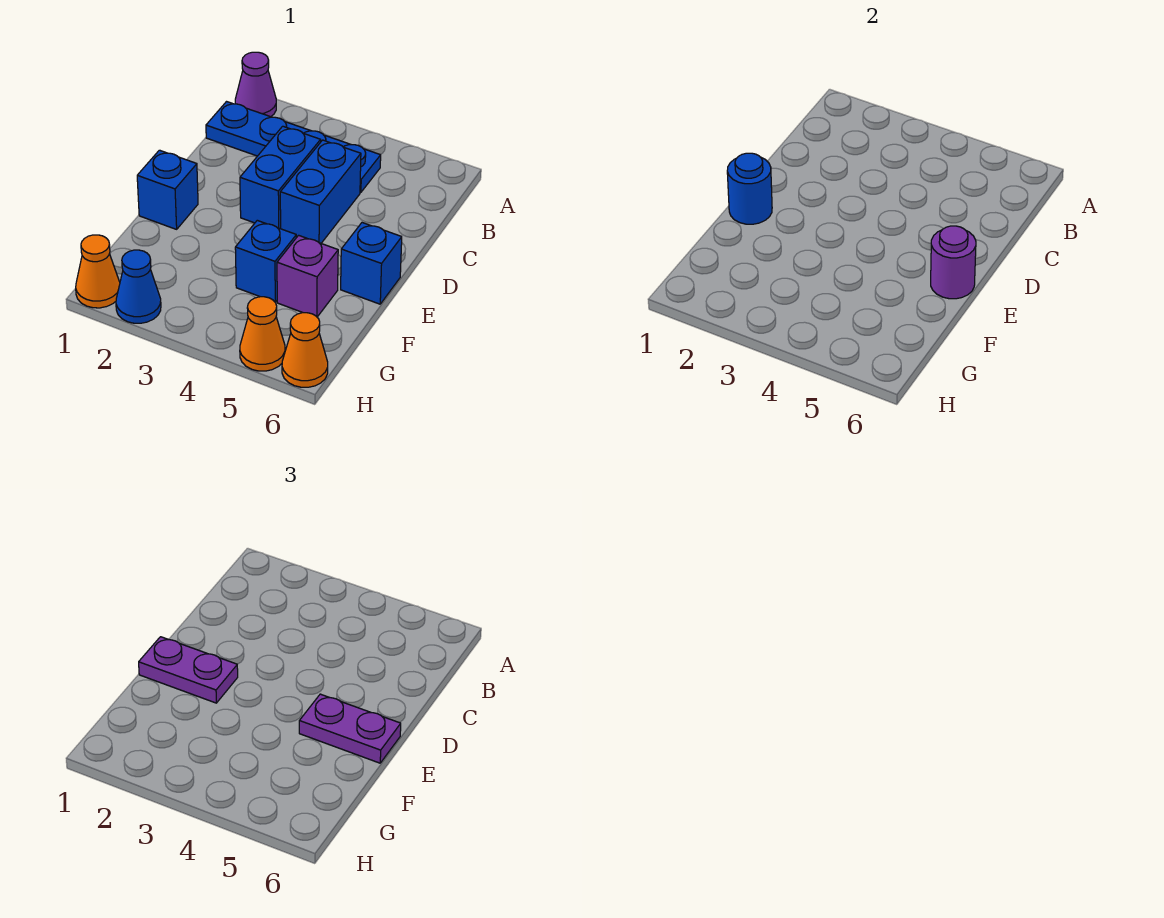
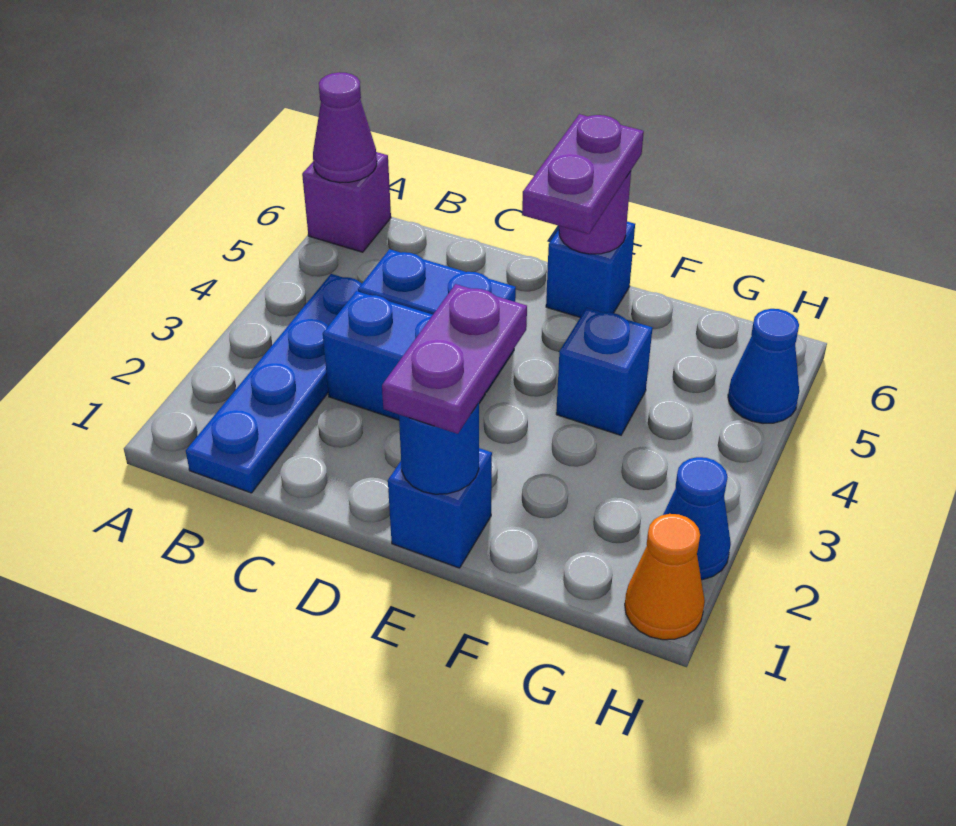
purple cone A1 level 1 -> purple cone A6 level 2
purple brick F5 level 1 -> purple brick A6 level 1
orange cone H5 level 1 -> blue cone H5 level 1
orange cone H6 level 1 -> none

